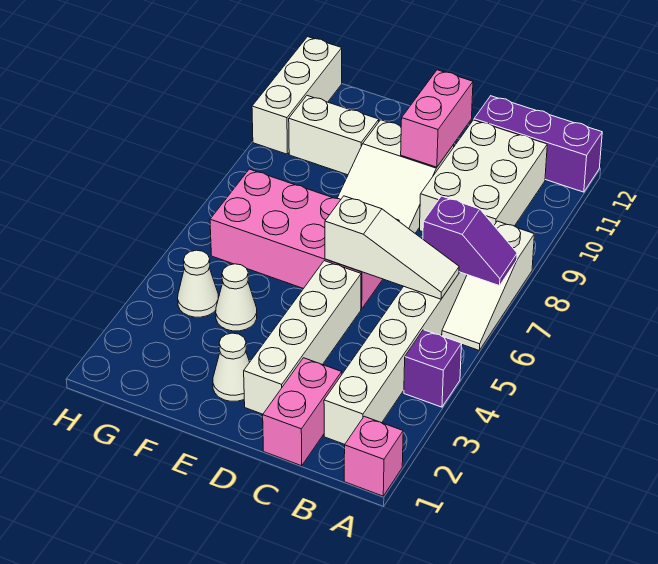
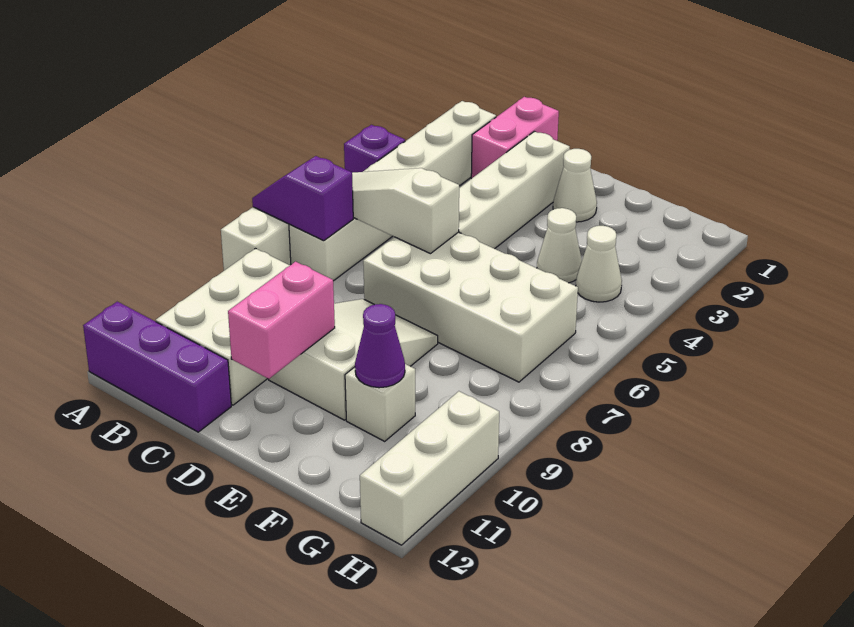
pink brick A1 level 1 -> none
pink brick D6:G7 level 1 -> white brick D6:G7 level 1
white brick F10:G10 level 1 -> white brick F10 level 1
none -> purple cone F10 level 2

